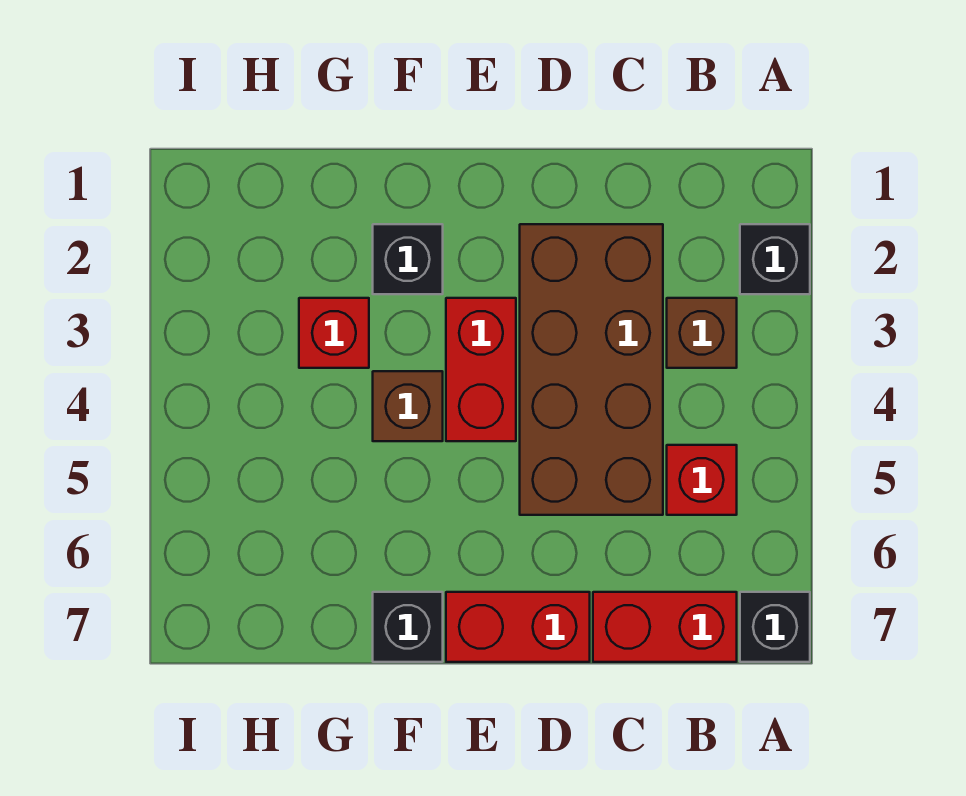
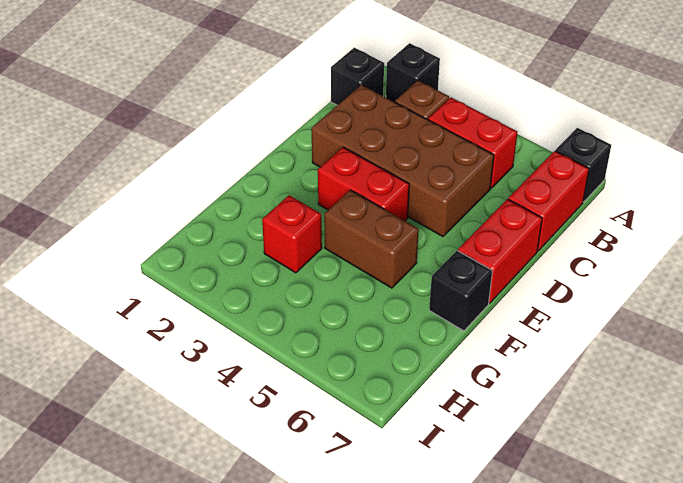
red brick B5 level 1 -> red brick B4:B5 level 1
black brick F2 level 1 -> black brick B1 level 1
brown brick F4 level 1 -> brown brick F4:F5 level 1

